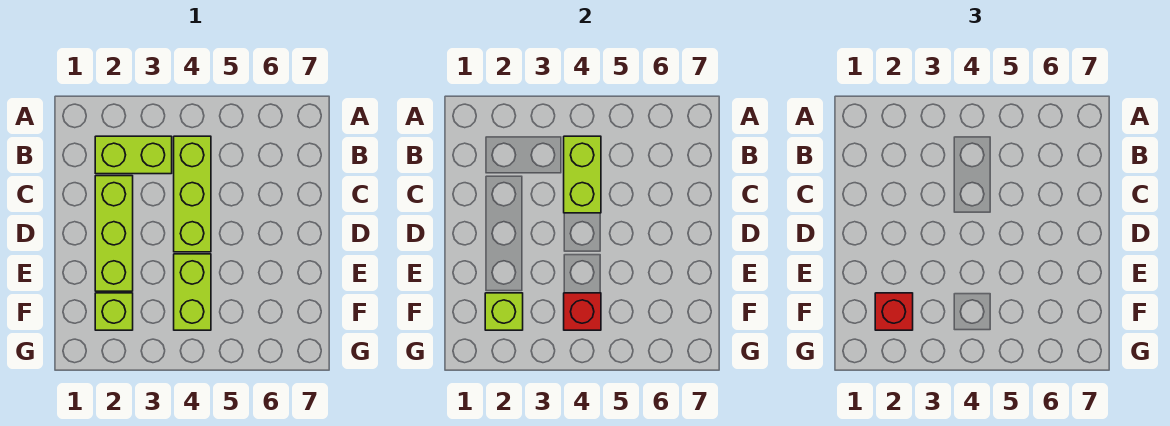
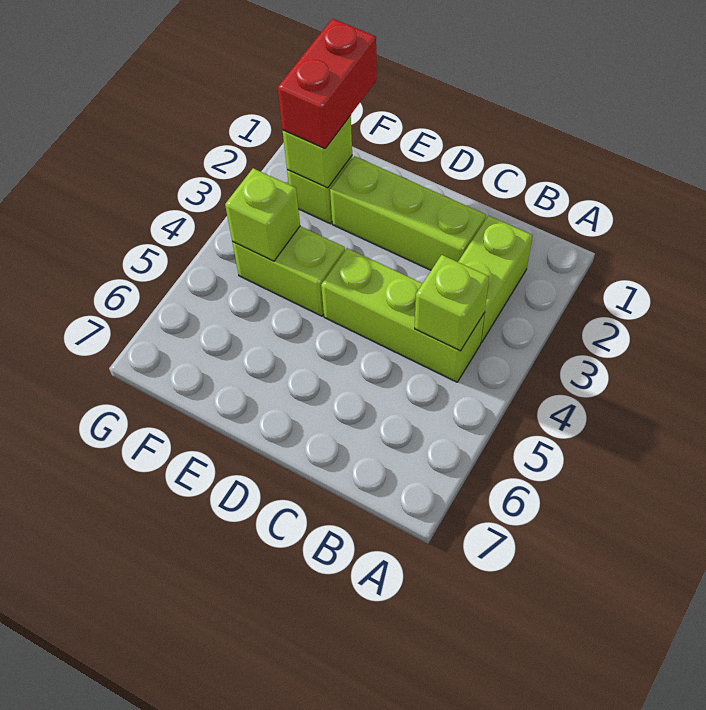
lime brick B4:C4 level 2 -> lime brick B4 level 2
red brick F2 level 3 -> red brick F1:F2 level 3
red brick F4 level 2 -> lime brick F4 level 2

